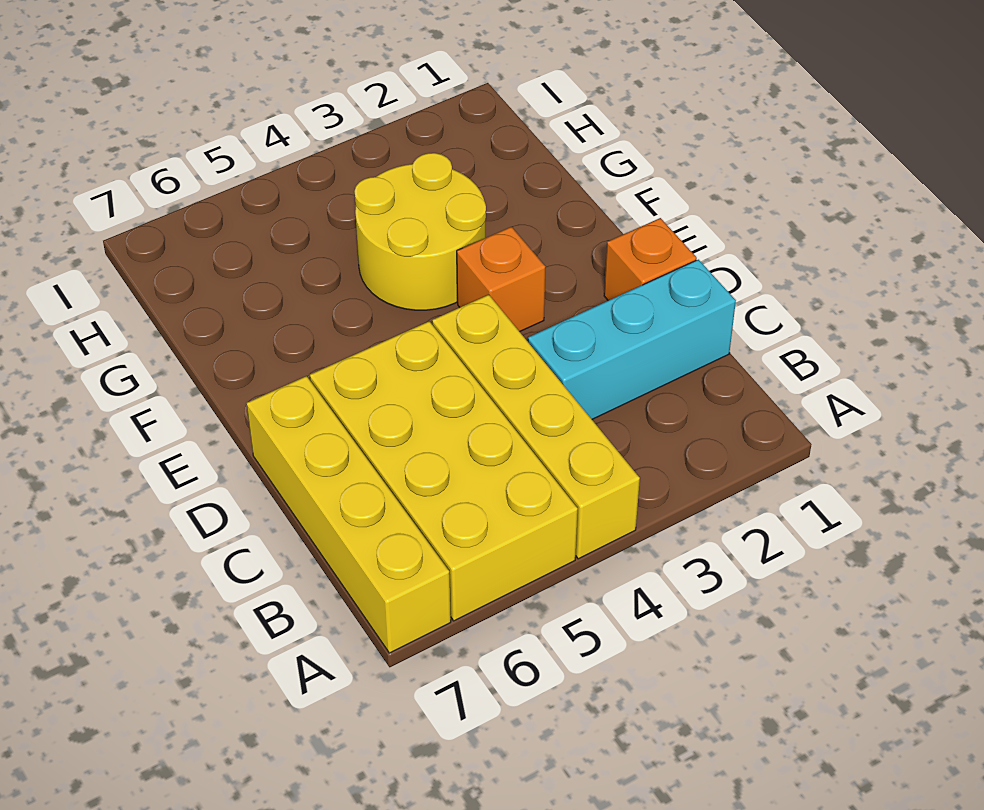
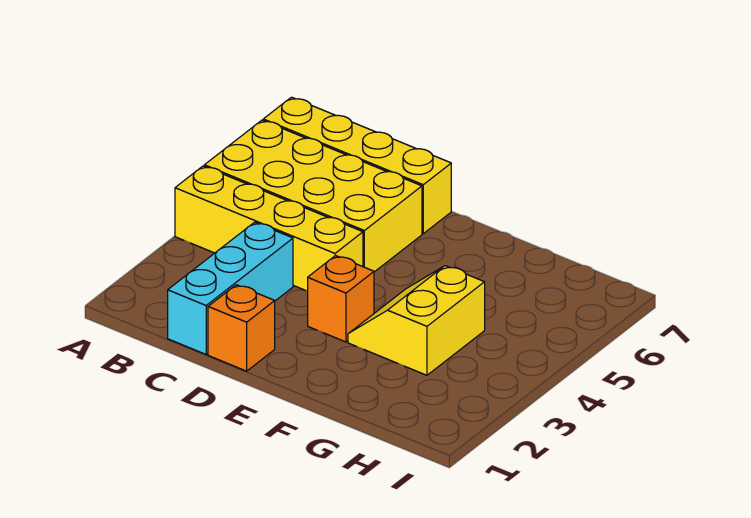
yellow round brick F3:G4 level 1 -> yellow slope F3:G4 level 1 top G

